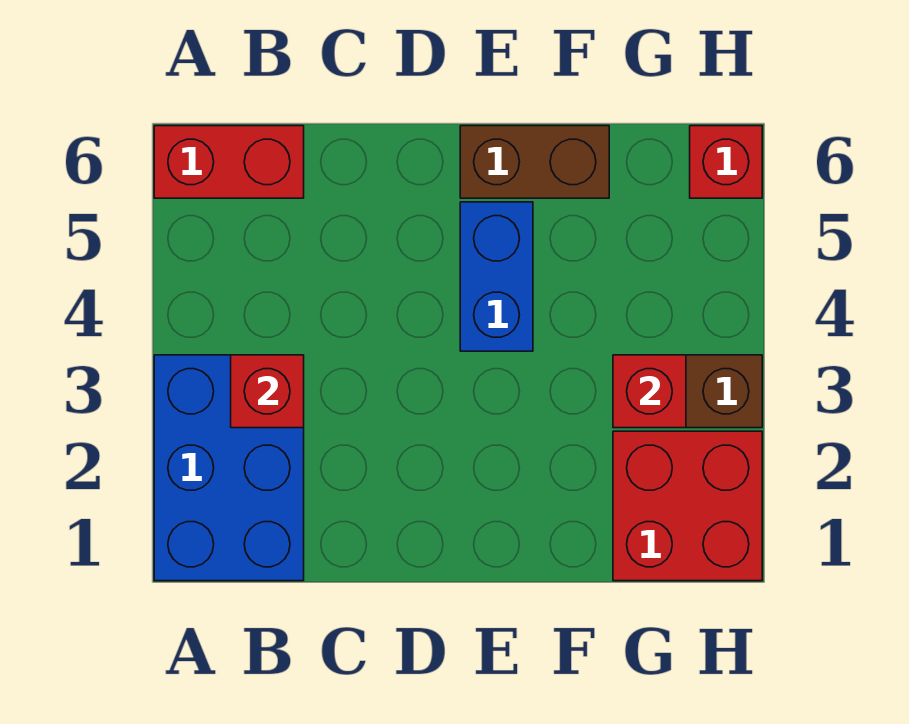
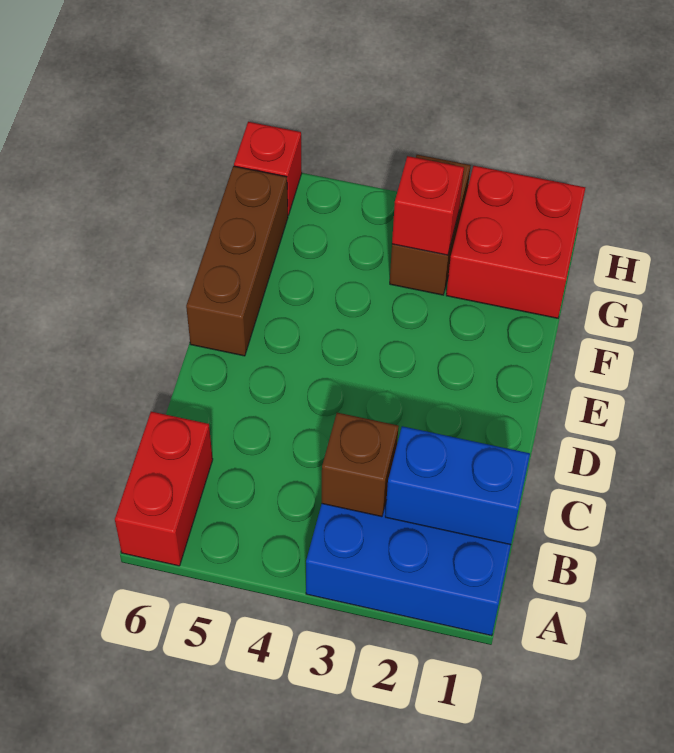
red brick B3 level 2 -> brown brick B3 level 2
blue brick E4:E5 level 1 -> blue brick B1:B2 level 2
brown brick E6:F6 level 1 -> brown brick E6:G6 level 1

